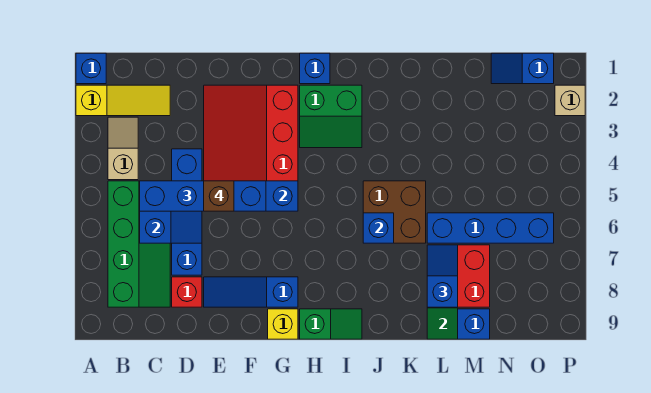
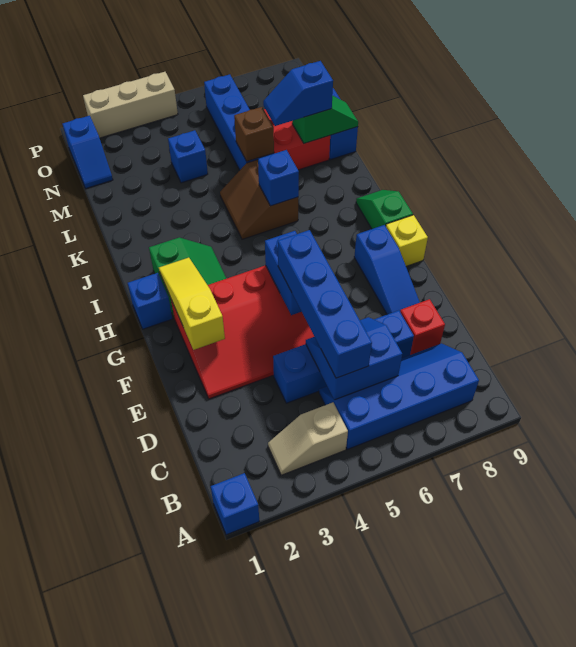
yellow slope A2:C2 level 1 top A -> yellow slope F2:H2 level 2 top F
green slope B5:C8 level 1 top B -> blue slope B5:C8 level 1 top B
brown brick E5 level 4 -> brown brick L6 level 2
brown brick J5:K6 level 1 -> brown slope J5:K6 level 1 top 6
none -> blue brick M4 level 1
tan brick P2 level 1 -> tan brick P2:P4 level 1

